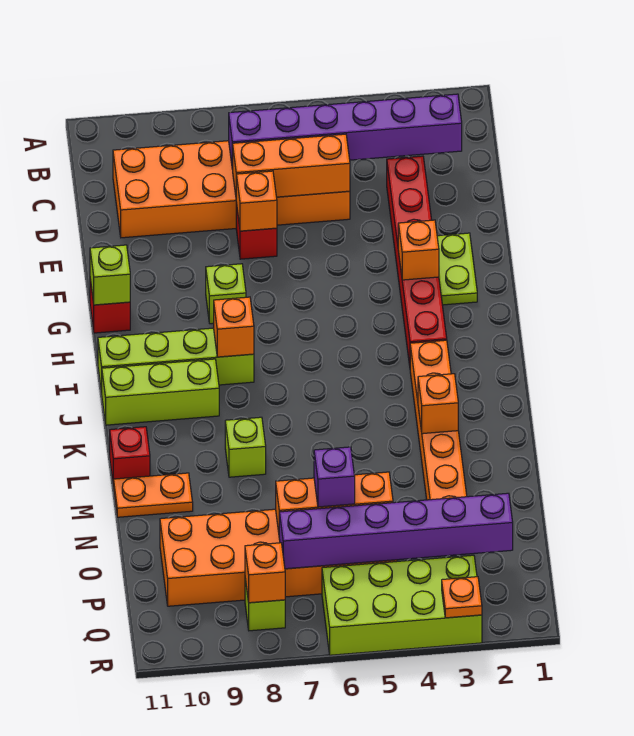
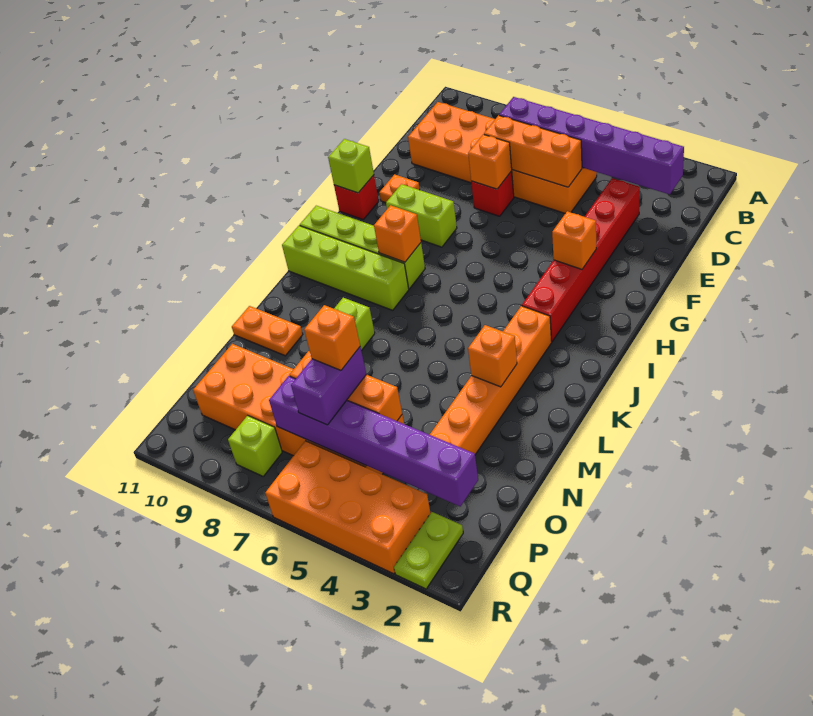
lime plate F2:G2 level 1 -> lime plate Q2:R2 level 1
lime brick G8 level 1 -> lime brick G8:G9 level 1
lime brick J9:J11 level 1 -> lime brick J8:J11 level 1
red brick L11 level 1 -> none
purple brick O6 level 3 -> purple brick O6:P6 level 3
lime brick Q3:R6 level 1 -> orange brick Q3:R6 level 1
orange brick Q8 level 2 -> orange brick O6 level 4
orange plate R3 level 2 -> orange plate F10 level 1

